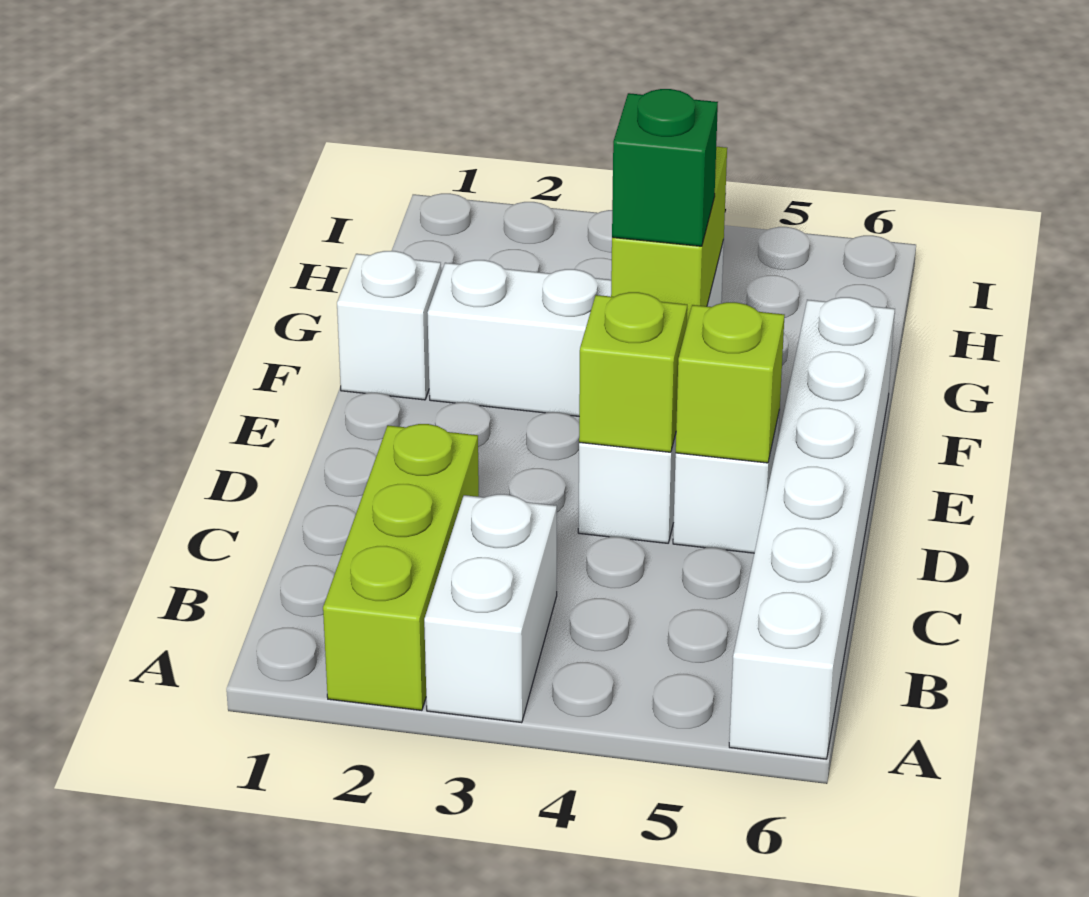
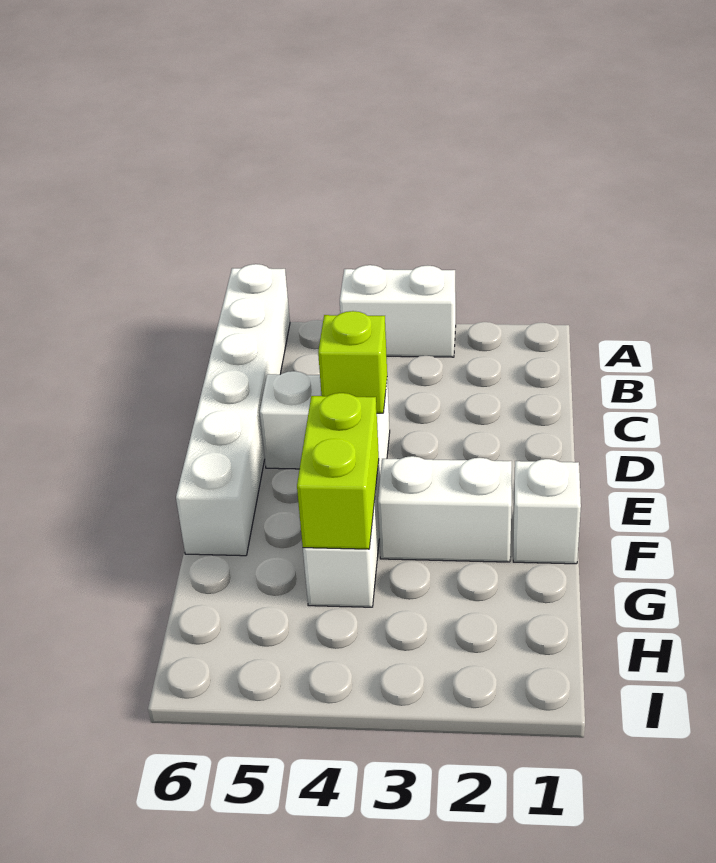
lime brick A2:C2 level 1 -> none
white brick A3:B3 level 1 -> white brick A3:A4 level 1
lime brick D5 level 2 -> none
green brick F4 level 3 -> none

